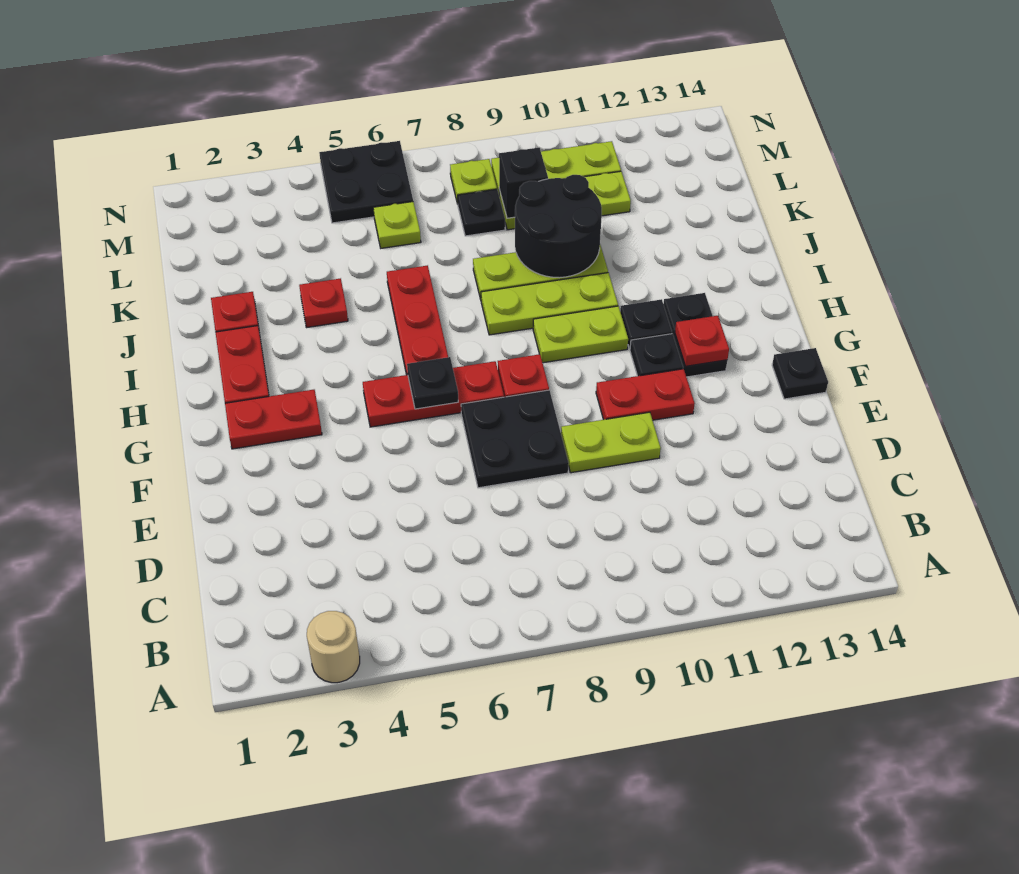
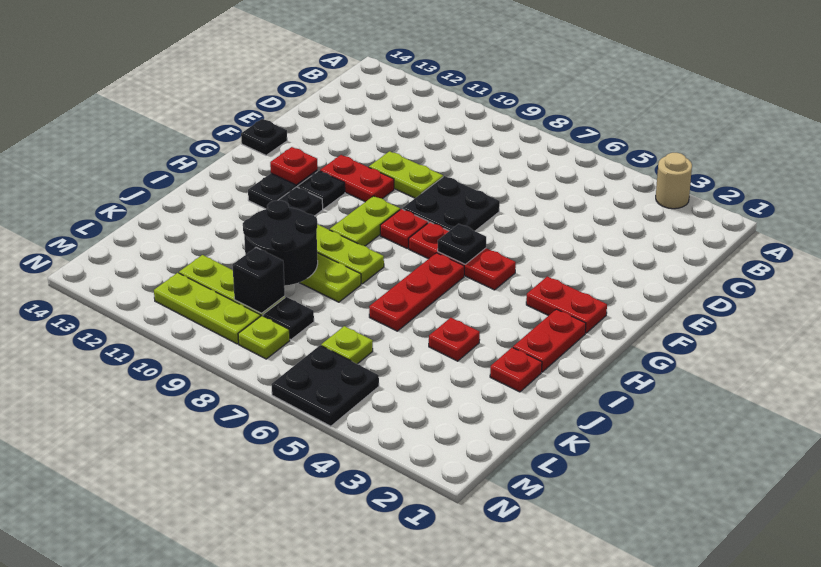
lime plate H9:H10 level 1 -> lime plate G9:H9 level 1

